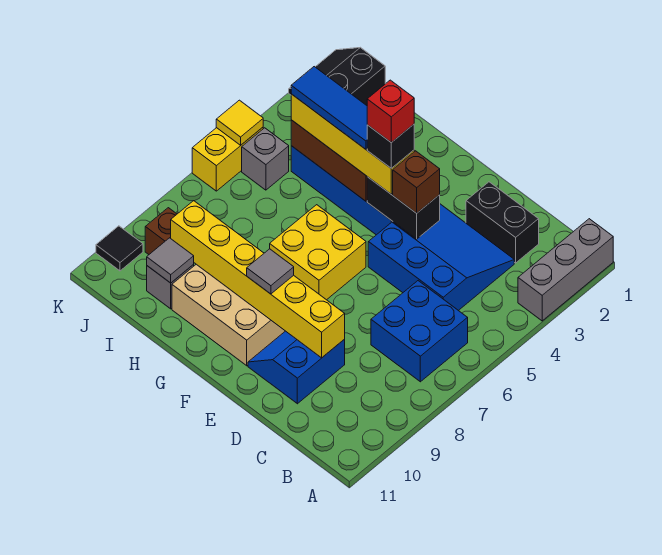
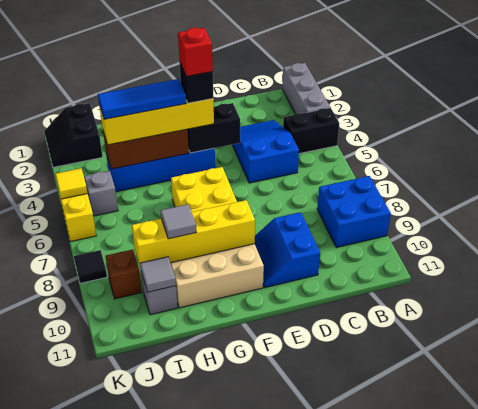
blue brick B6:C7 level 1 -> blue brick A8:B9 level 1
black brick C2:D2 level 1 -> black brick A4:B4 level 1
blue slope C3:E5 level 1 top 5 -> blue slope C3:D5 level 1 top 5
yellow brick D9:I9 level 2 -> yellow brick F9:I9 level 2
brown brick E4 level 3 -> none
grey tile F9 level 3 -> grey tile H9 level 3
black tile K10 level 1 -> black tile K8 level 1

